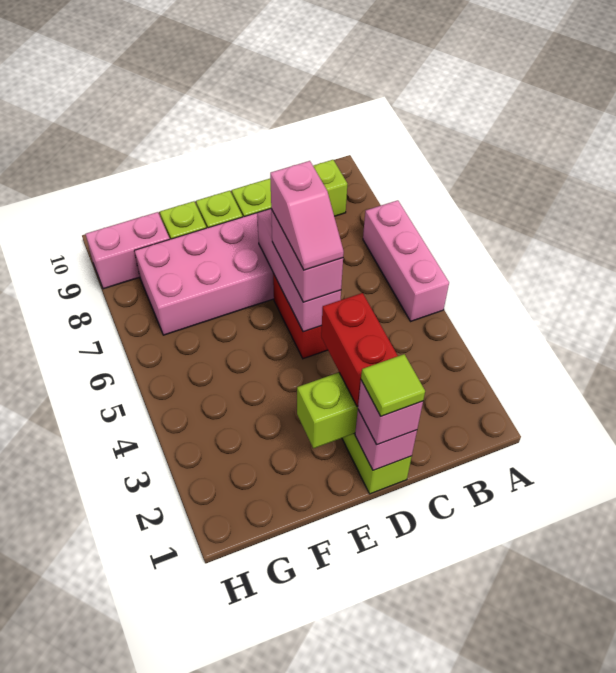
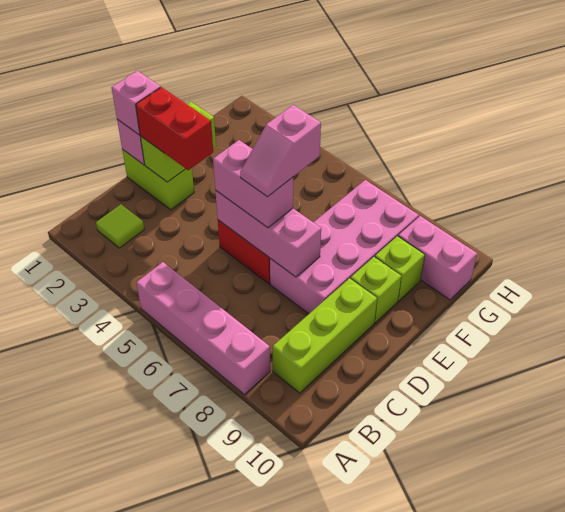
pink brick A5:A7 level 1 -> pink brick A5:A8 level 1
lime tile D1 level 4 -> lime tile B2 level 1
pink slope D5:D6 level 4 top 6 -> pink slope D6:E6 level 4 top E
pink brick G9:H9 level 1 -> pink brick G9:G10 level 1

